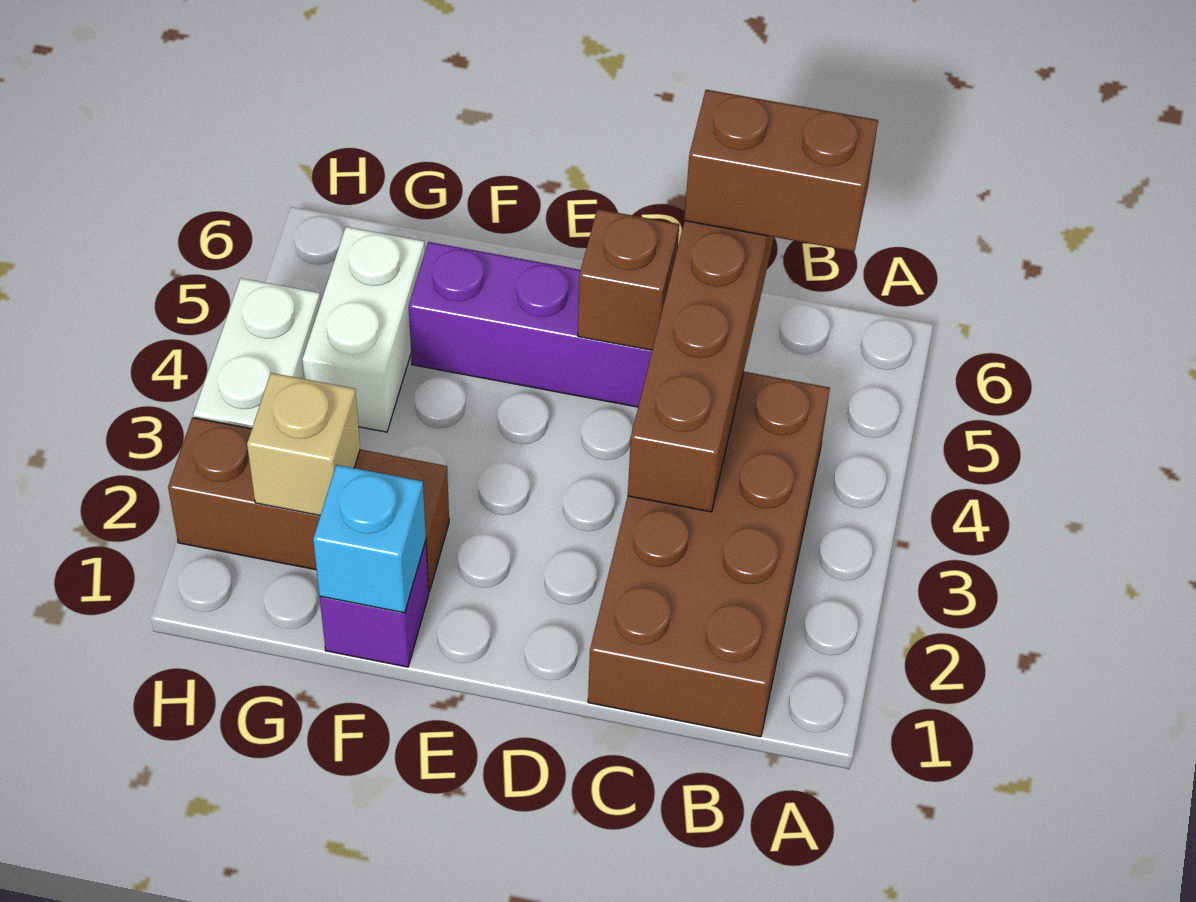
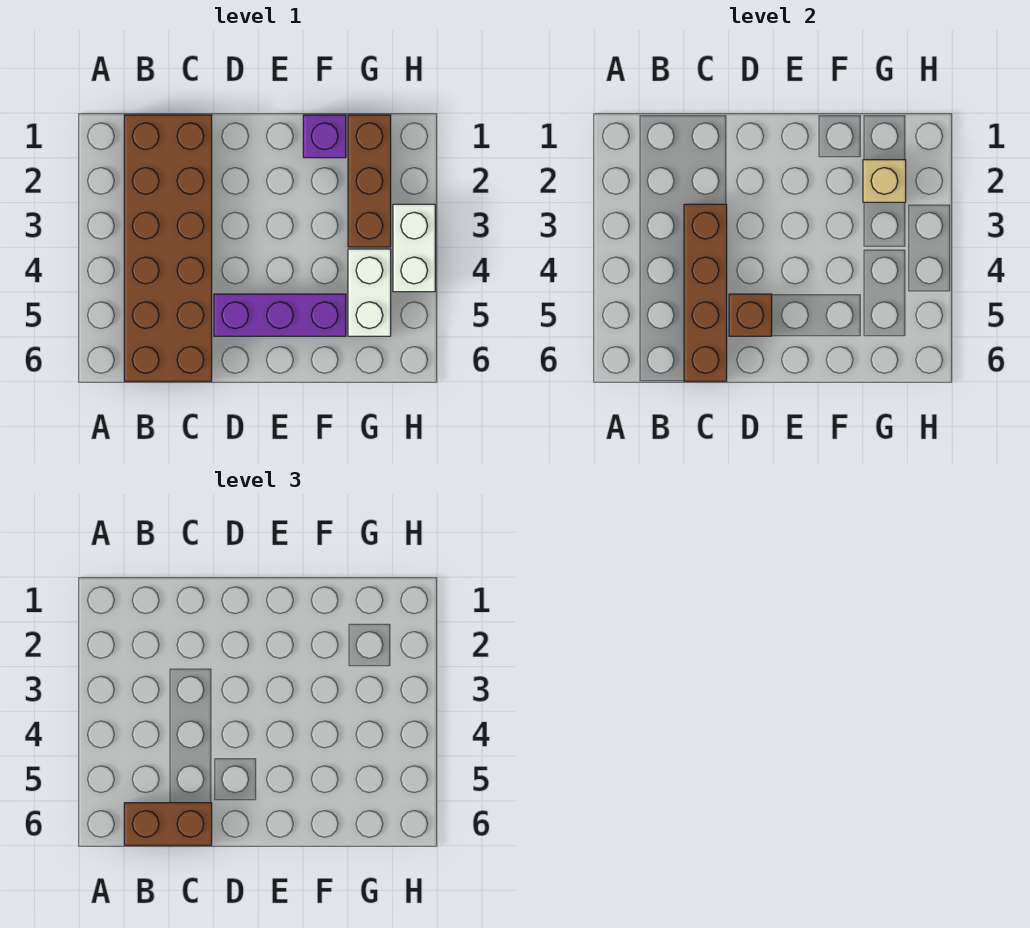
brown brick B1:C4 level 1 -> brown brick B1:C6 level 1
cyan brick F1 level 2 -> none
brown brick F2:H2 level 1 -> brown brick G1:G3 level 1

